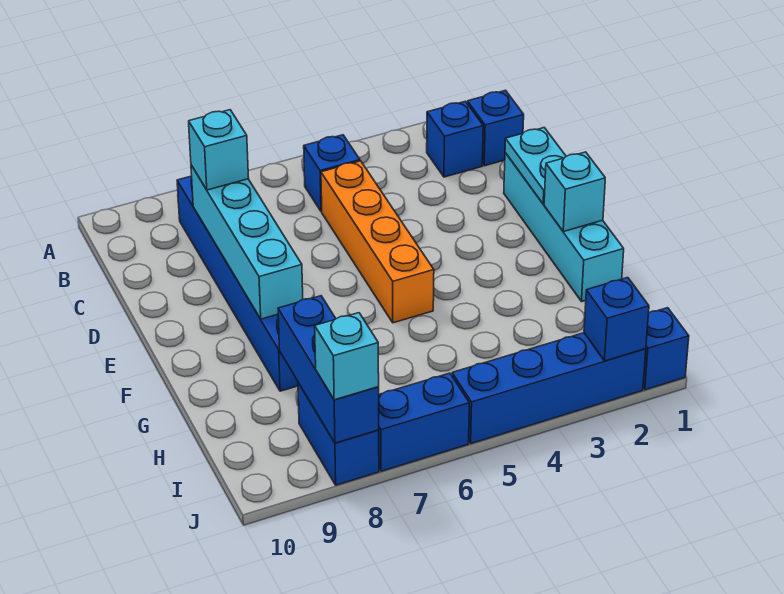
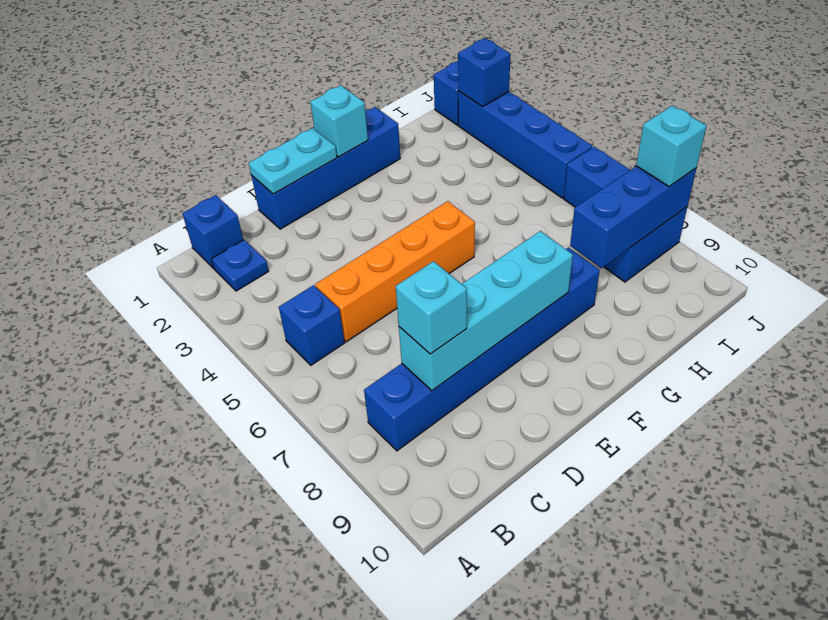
blue brick B2 level 1 -> blue plate B2 level 1
cyan brick D1:G1 level 1 -> blue brick D1:G1 level 1

